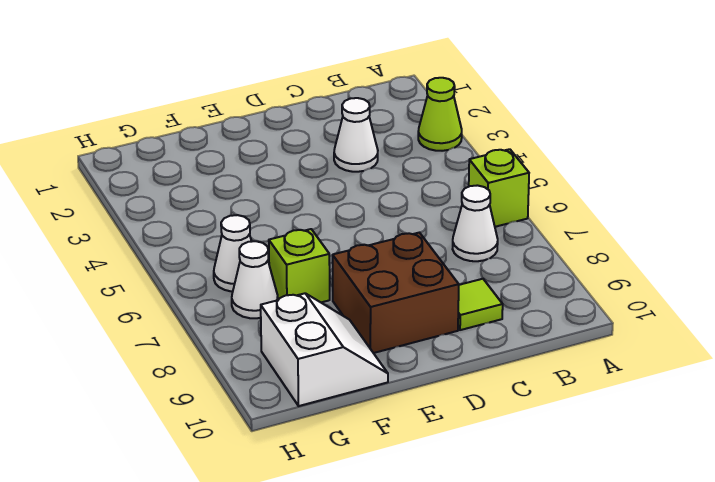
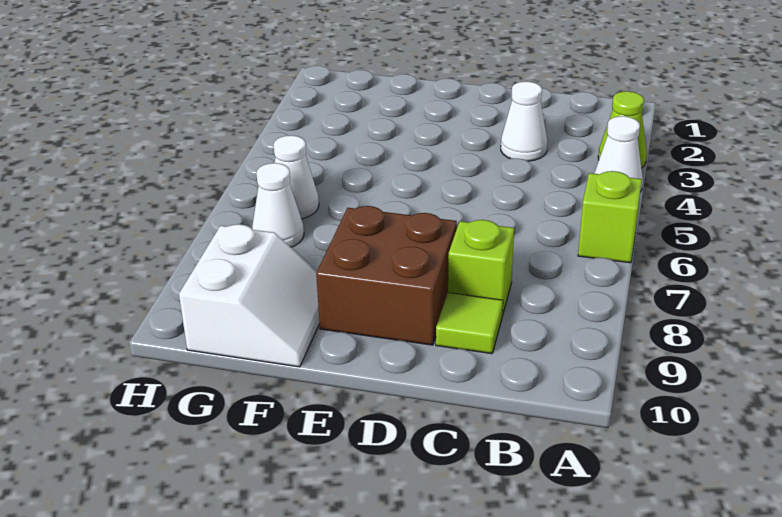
white cone B7 level 1 -> white cone A4 level 1
lime brick F7 level 1 -> lime brick C8 level 1

